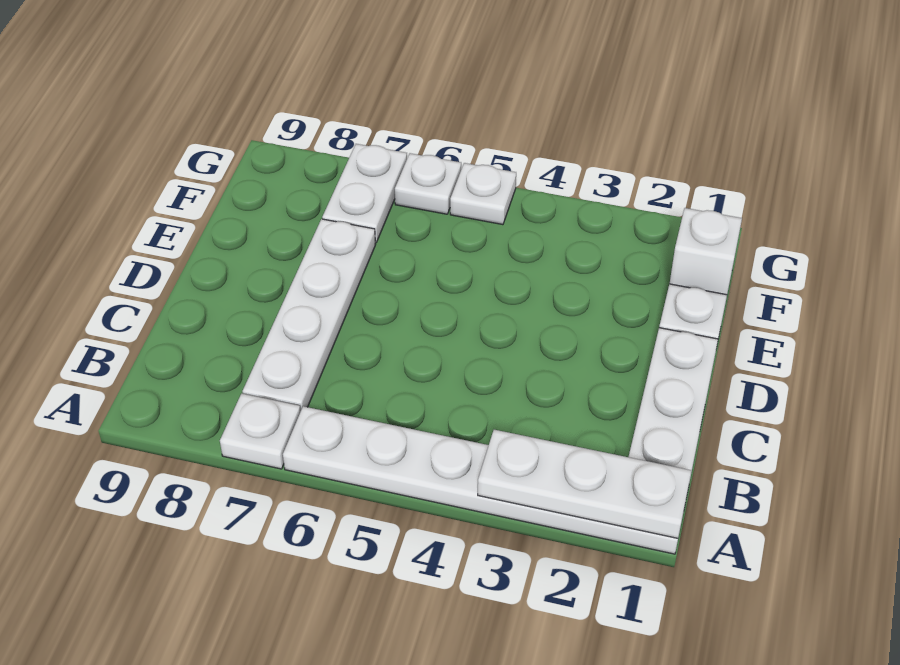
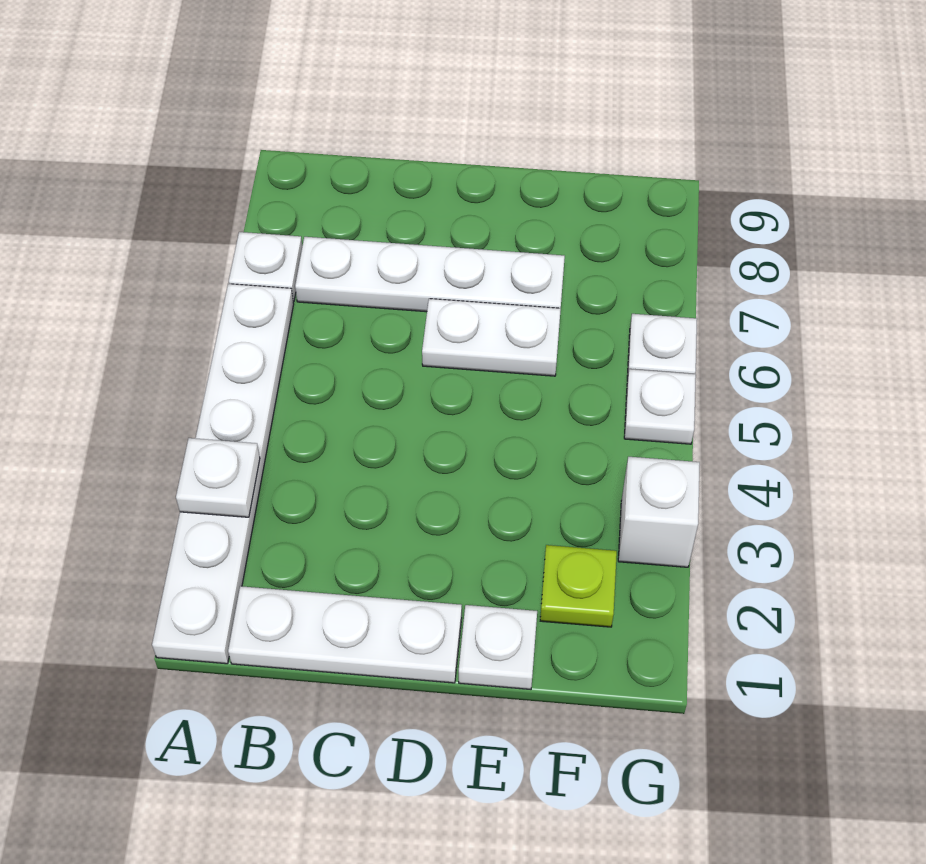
white plate A1:A3 level 2 -> white plate A3 level 2
white brick F1 level 1 -> white brick G3 level 1
none -> lime plate F2 level 1
white plate F7:G7 level 1 -> white plate D6:E6 level 1

